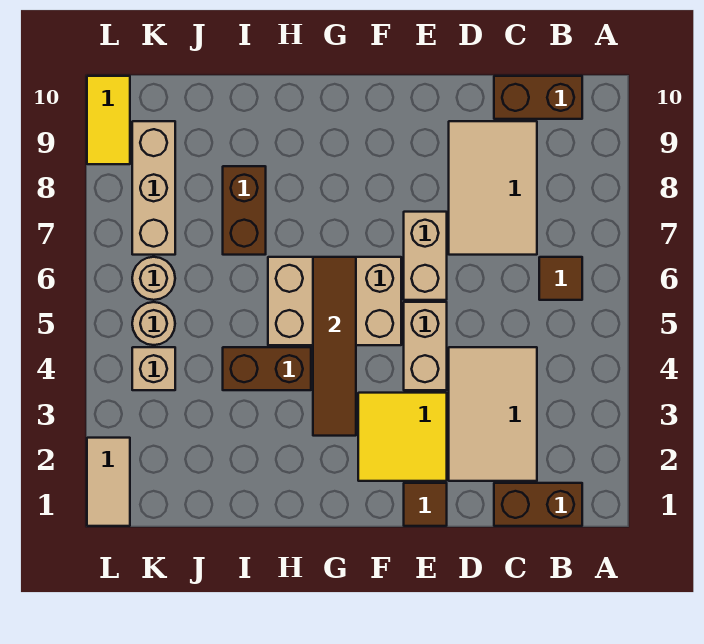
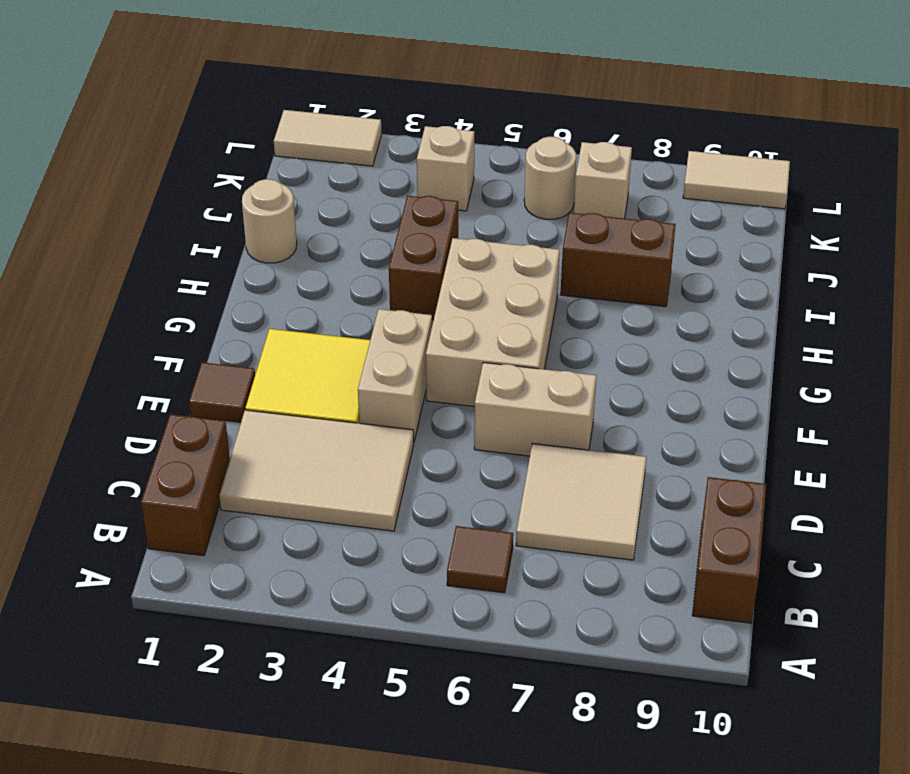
tan tile C7:D9 level 1 -> tan tile C7:D8 level 1
tan brick E4:E5 level 1 -> tan brick E4:F4 level 1
brown tile G3:G6 level 2 -> none
tan round brick K5 level 1 -> tan round brick I1 level 1
tan brick K7:K9 level 1 -> tan brick K7 level 1
yellow tile L9:L10 level 1 -> tan tile L9:L10 level 1

